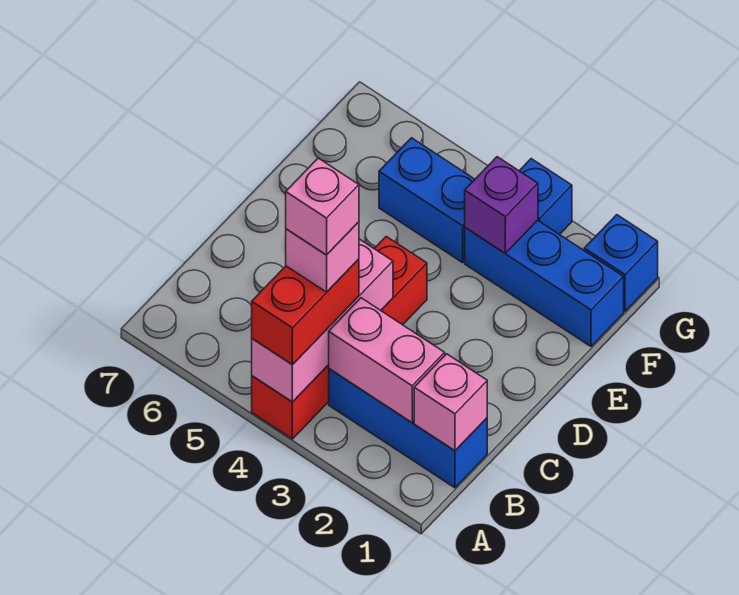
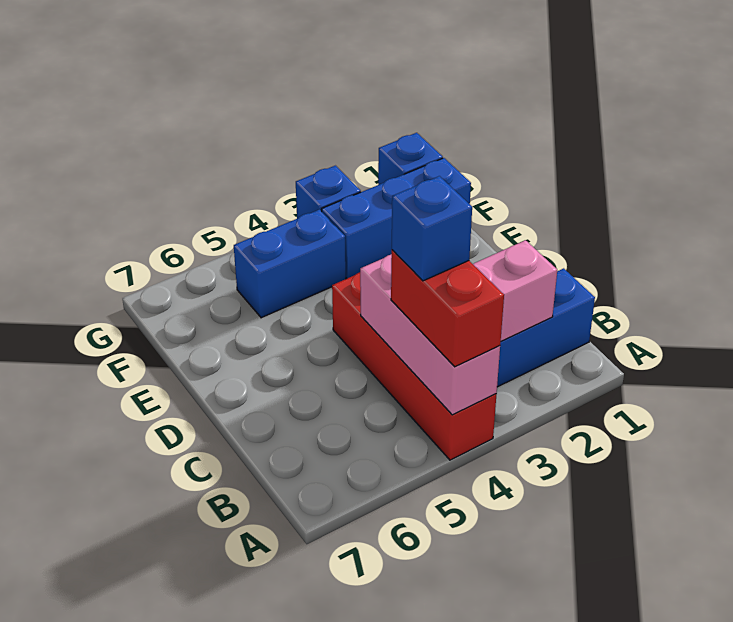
pink brick B1 level 2 -> none
pink brick B4 level 4 -> blue brick B4 level 4
pink brick B4 level 5 -> none
purple brick F3 level 2 -> none

